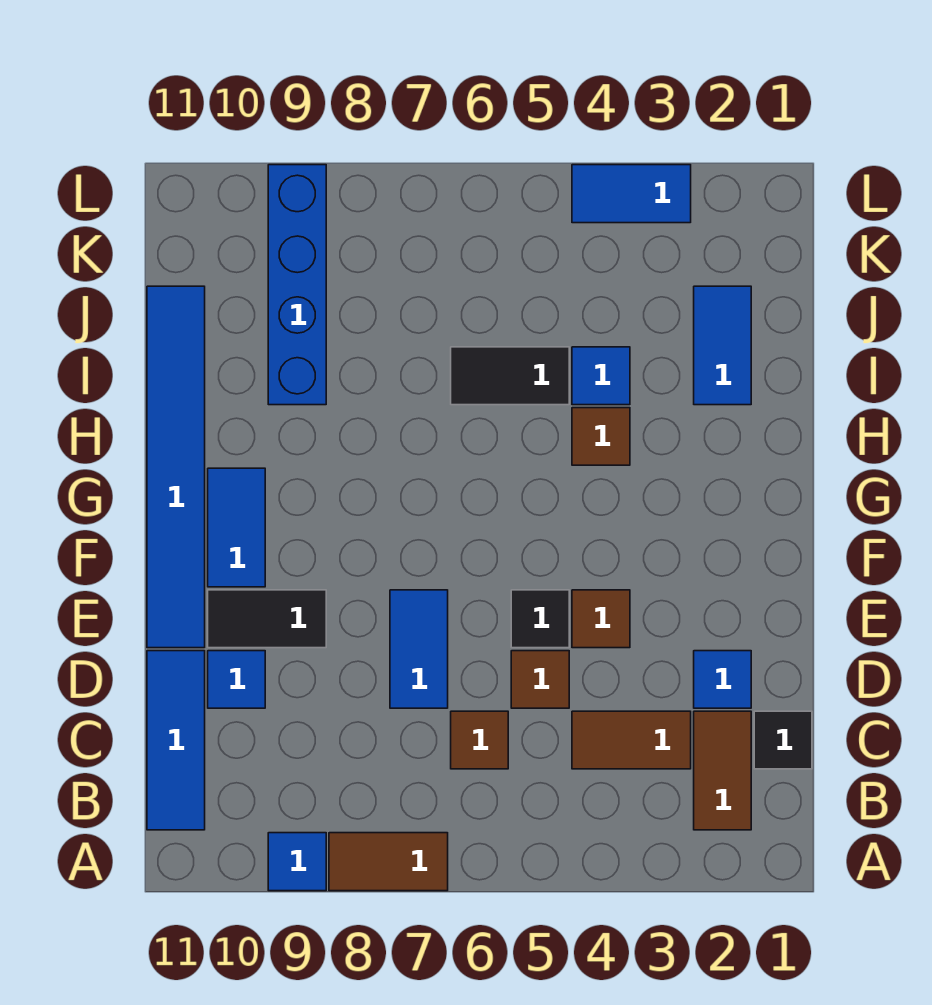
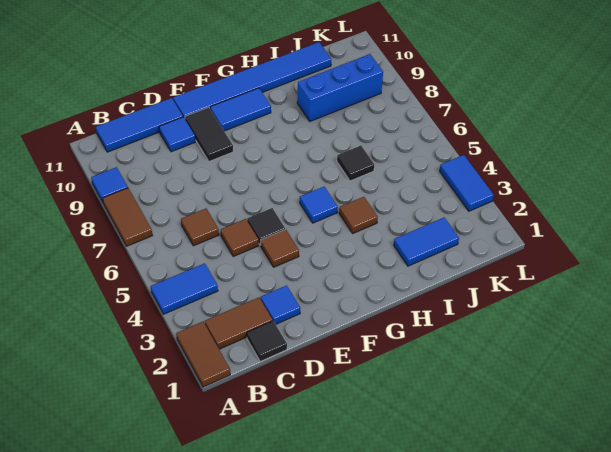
brown tile C3:C4 level 1 -> brown tile A1:A2 level 1
blue tile D7:E7 level 1 -> blue tile A4:B4 level 1
blue tile I4 level 1 -> blue tile G5 level 1
black tile I5:I6 level 1 -> black tile I6 level 1
blue brick I9:L9 level 1 -> blue brick I9:K9 level 1

